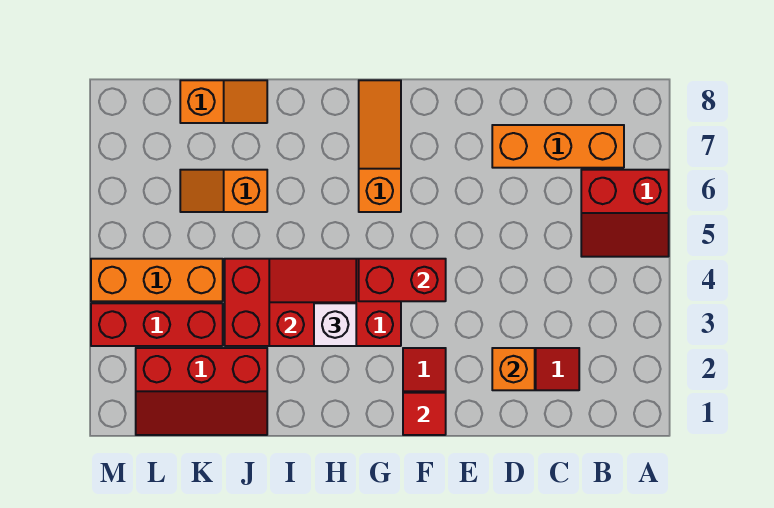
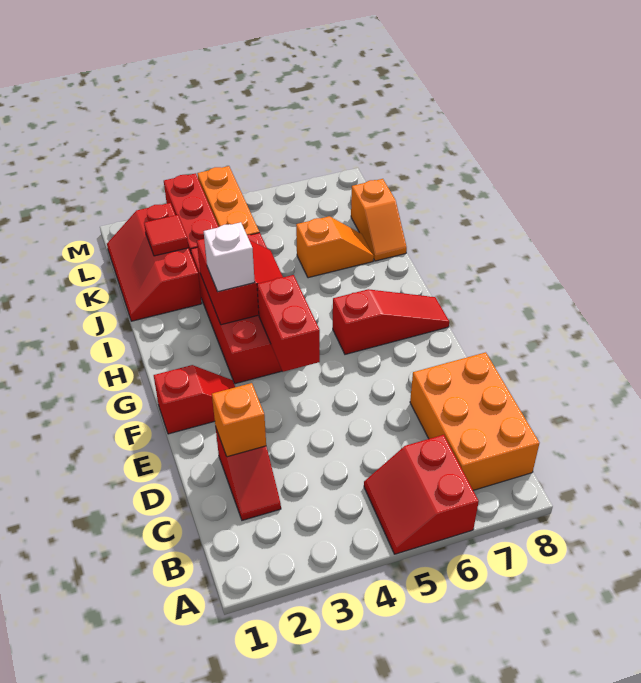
orange brick B7:D7 level 1 -> orange brick B7:D8 level 1
red tile F1 level 2 -> red tile K2 level 2
orange slope G6:G8 level 1 top 6 -> red slope G6:G8 level 1 top 6
orange slope J6:K6 level 1 top J -> orange slope J6:J7 level 1 top 6

